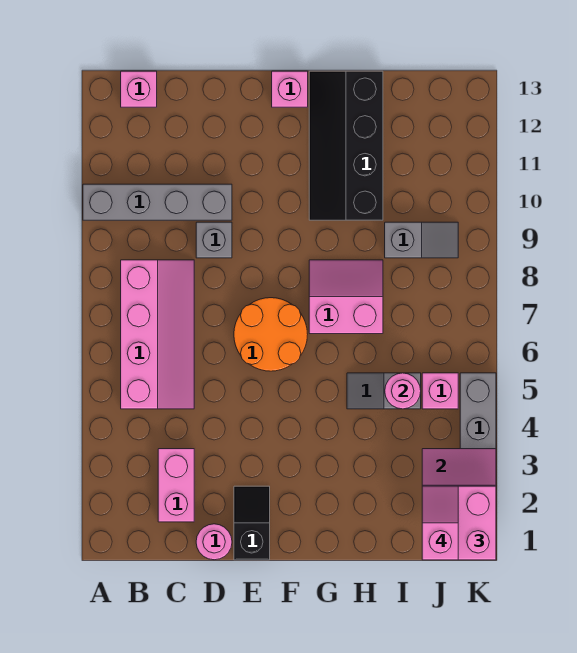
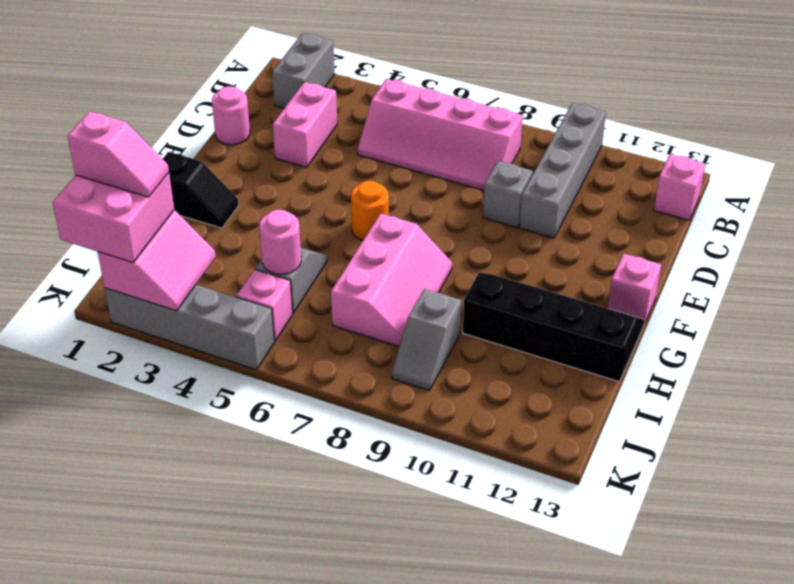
none -> grey brick A2:B2 level 1
pink brick C2:C3 level 1 -> pink brick C3:D3 level 1
black slope E1:E2 level 1 top 1 -> black slope G1:G2 level 1 top 1
orange round brick E6:F7 level 1 -> orange round brick F6 level 1
pink slope G7:H8 level 1 top 7 -> pink slope G7:I8 level 1 top 7

